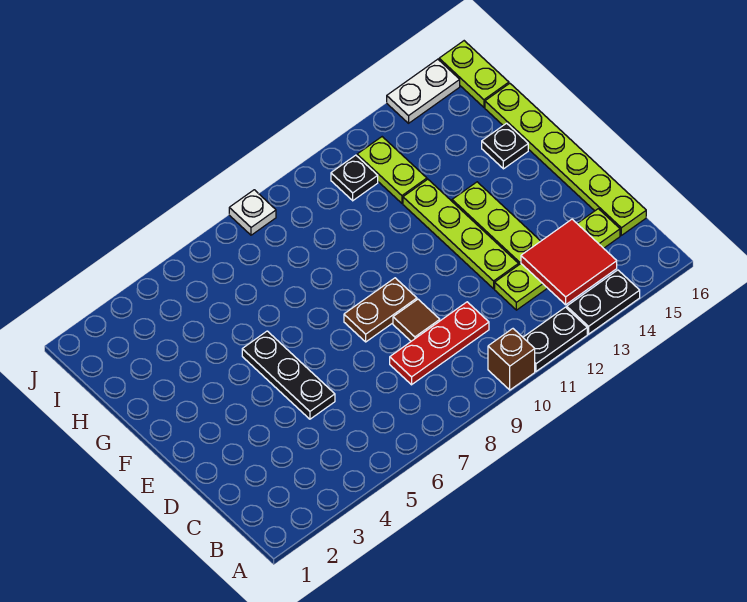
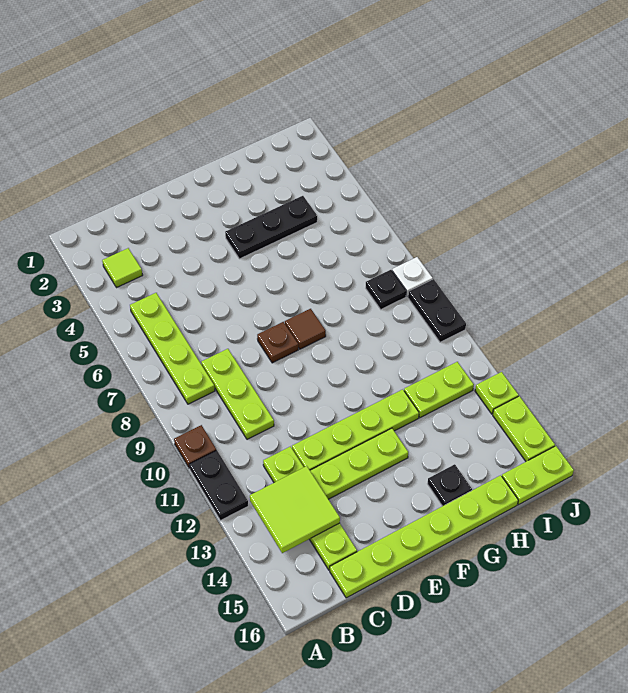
brown brick A10 level 1 -> brown plate A10 level 1
black plate A13:A14 level 1 -> black plate J9:J10 level 1
none -> lime tile B3 level 1
none -> lime plate B5:B8 level 1
red tile B13:C14 level 2 -> lime tile B13:C14 level 2
red plate C8:C10 level 1 -> lime plate C8:C10 level 1
black plate D5:F5 level 1 -> black plate F4:H4 level 1
brown tile D9 level 1 -> brown tile F8 level 1
brown plate E8:E9 level 1 -> brown plate E8 level 1
black plate I11 level 1 -> black plate I8 level 1
none -> lime plate J13 level 1
white plate J14:J15 level 1 -> lime plate J14:J15 level 1

